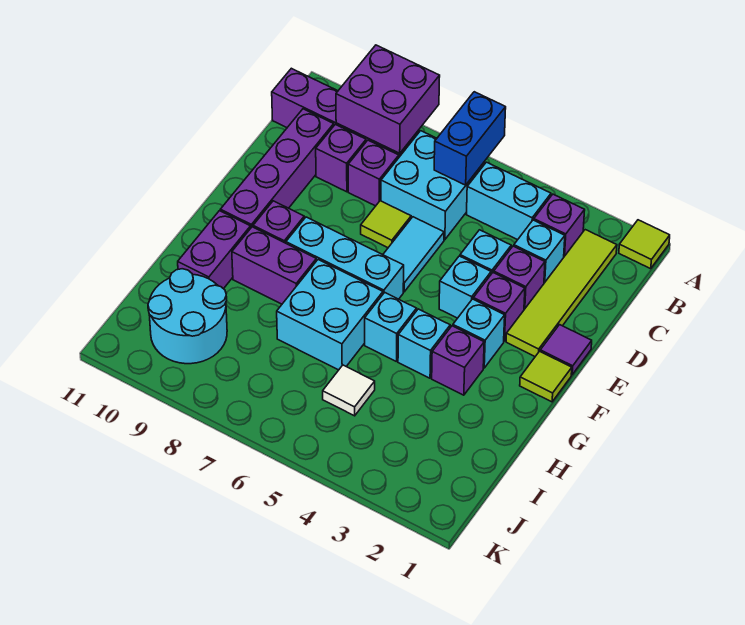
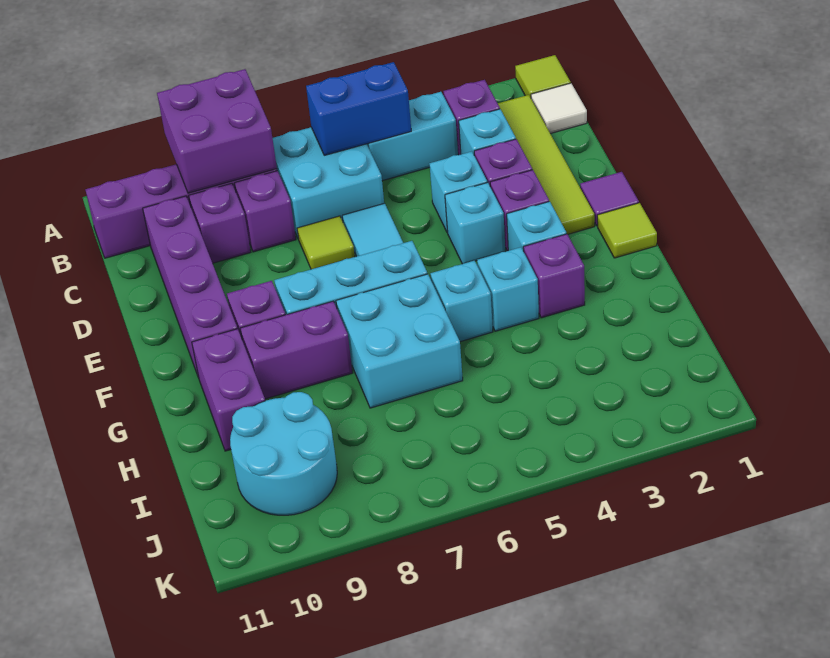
blue brick A6:B6 level 2 -> blue brick B5:B6 level 2
white tile I5 level 1 -> white tile B1 level 1

